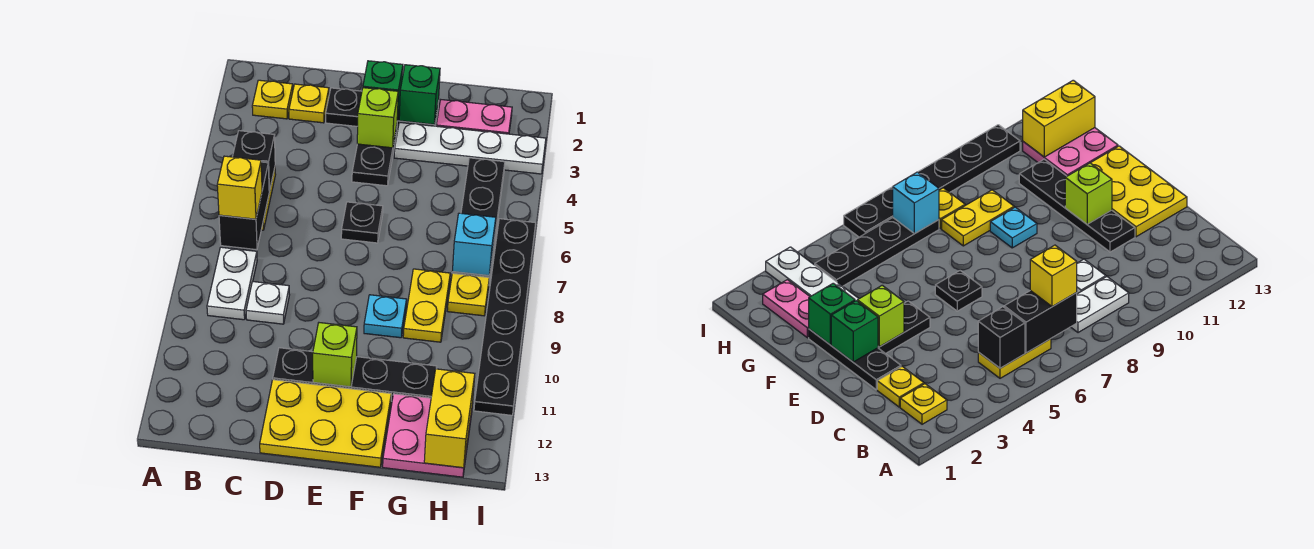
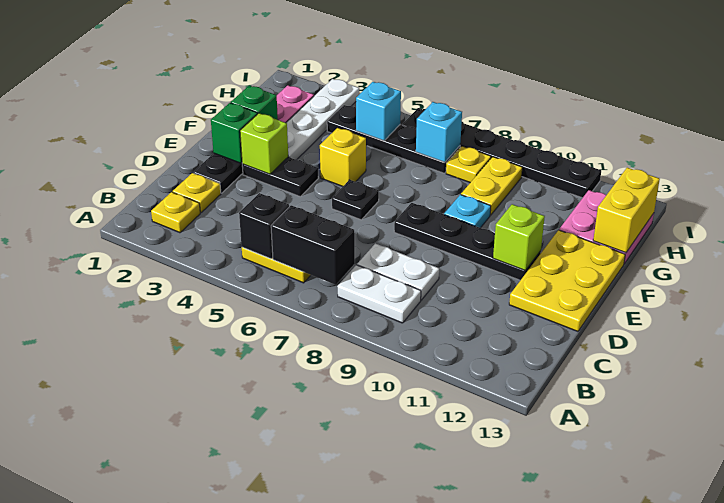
yellow brick B7 level 3 -> yellow brick F5 level 1
white plate C9 level 1 -> white plate C8:C9 level 1
black plate D11:G11 level 1 -> black plate E8:E11 level 1
yellow plate G8:G9 level 1 -> yellow plate G9:H9 level 1
none -> cyan brick H5 level 2
yellow brick H12:H13 level 2 -> yellow brick G13:H13 level 2

